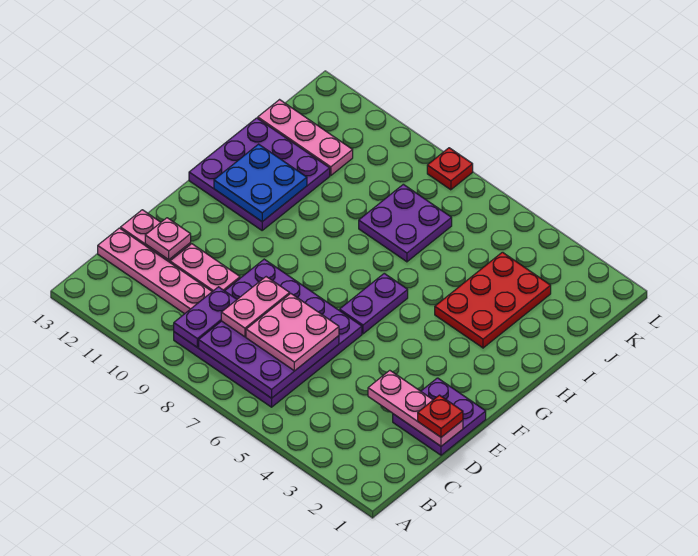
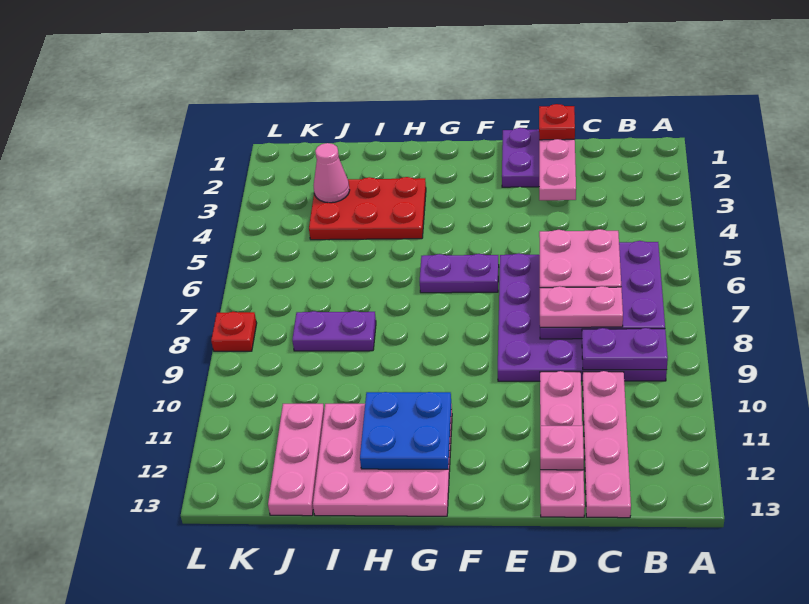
purple plate G11:I13 level 1 -> pink plate G11:I13 level 1
purple plate I7:J8 level 1 -> purple plate I8:J8 level 1
none -> pink cone J3 level 2

